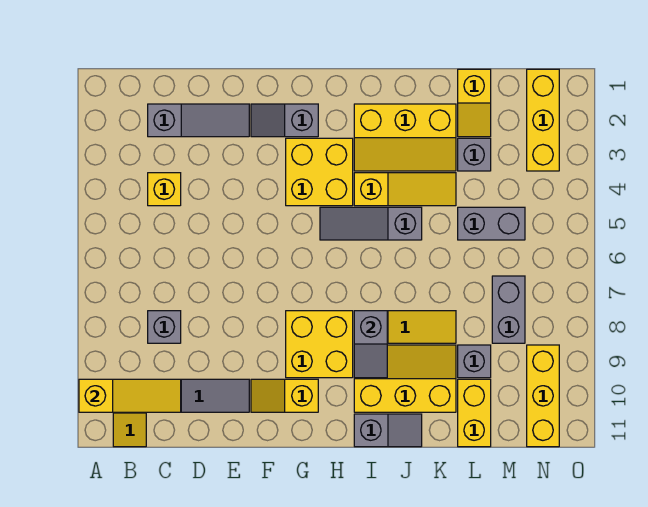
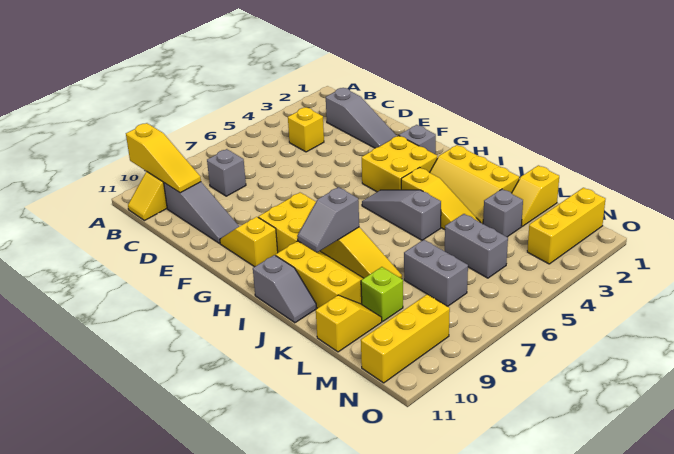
grey brick L9 level 1 -> lime brick L9 level 1
yellow brick L10:L11 level 1 -> yellow slope L10:L11 level 1 top 11
grey brick M7:M8 level 1 -> grey brick L7:M7 level 1

